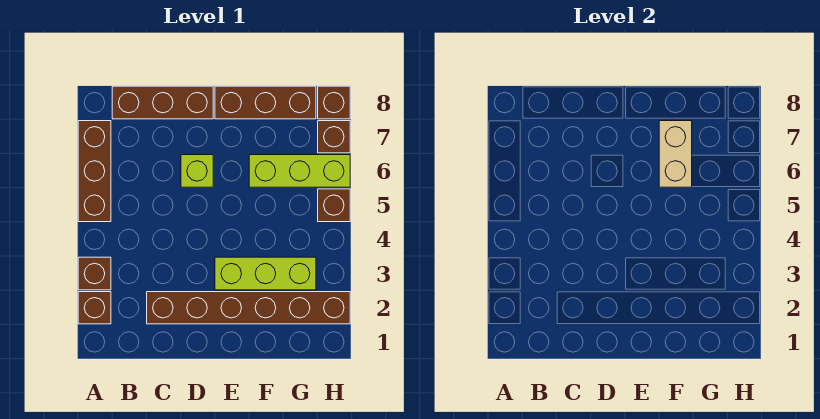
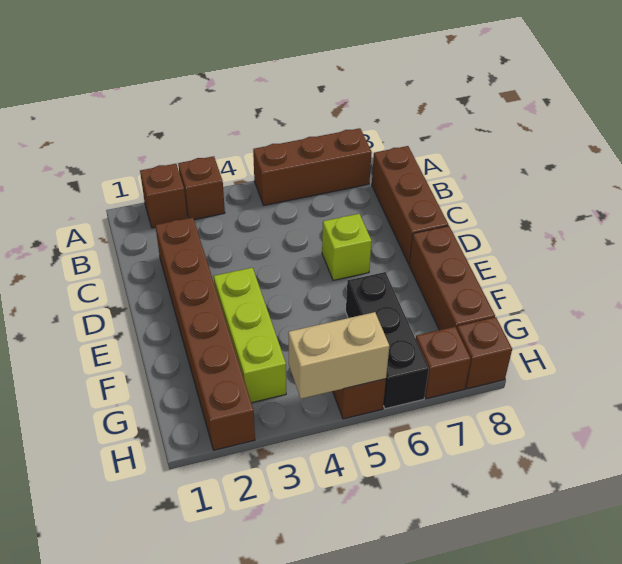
lime brick F6:H6 level 1 -> black brick F6:H6 level 1
tan brick F6:F7 level 2 -> tan brick H4:H5 level 2

